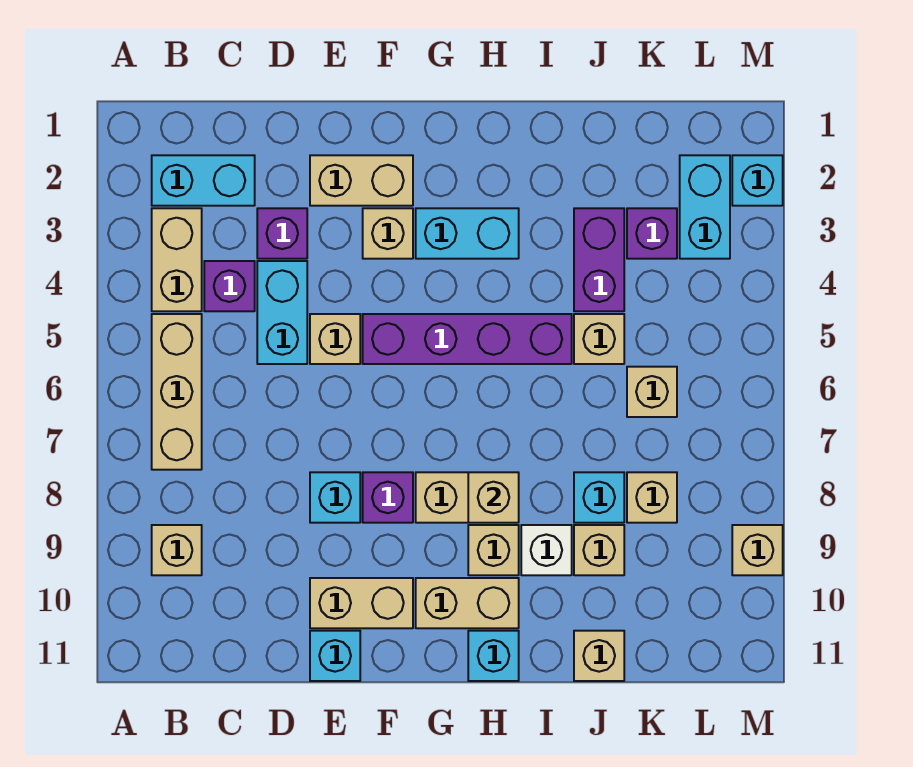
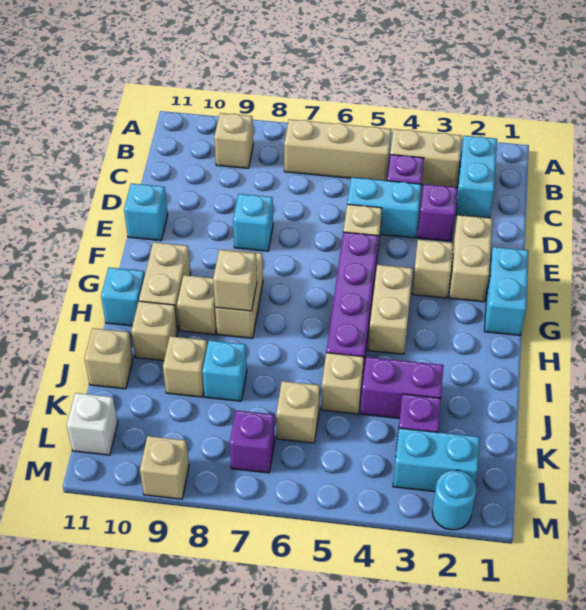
tan brick E10:F10 level 1 -> tan brick G4:H4 level 1
purple brick F8 level 1 -> purple brick L7 level 1
cyan brick G3:H3 level 1 -> cyan brick F1:G1 level 1
white brick I9 level 1 -> white brick L11 level 1
tan brick K8 level 1 -> tan brick I10 level 1
cyan brick M2 level 1 -> cyan round brick M2 level 1

